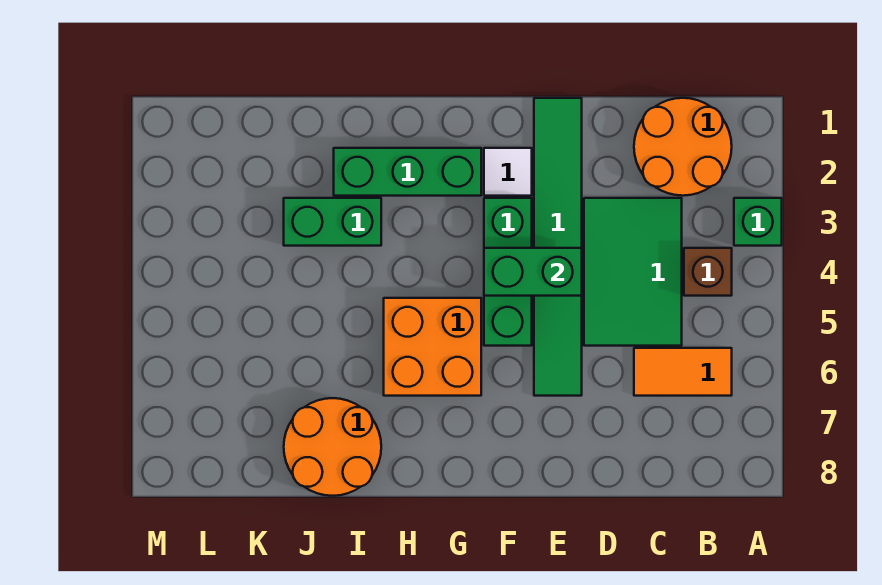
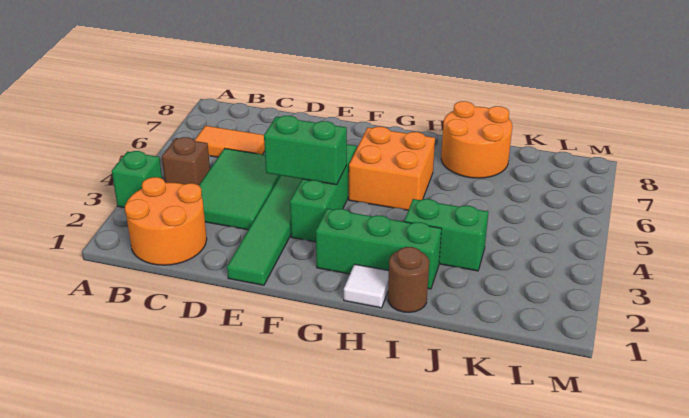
white tile F2 level 1 -> white tile H1 level 1
none -> brown round brick I1 level 1

